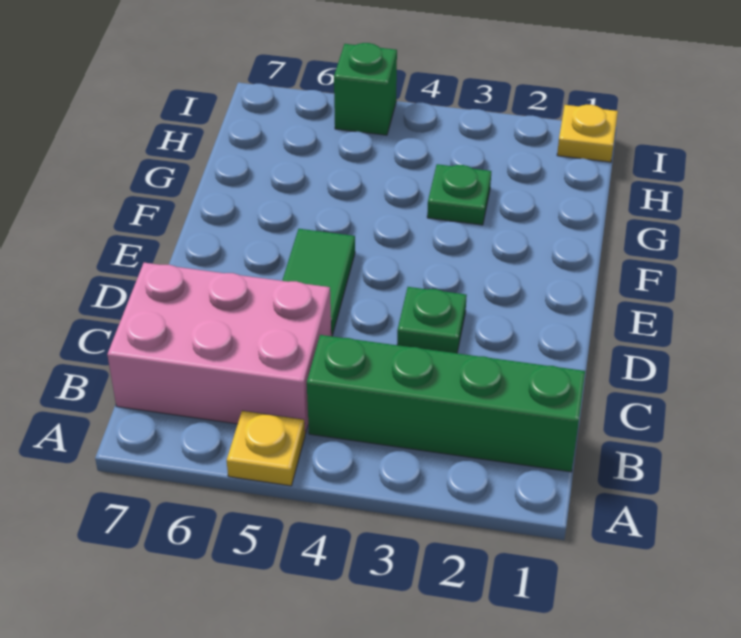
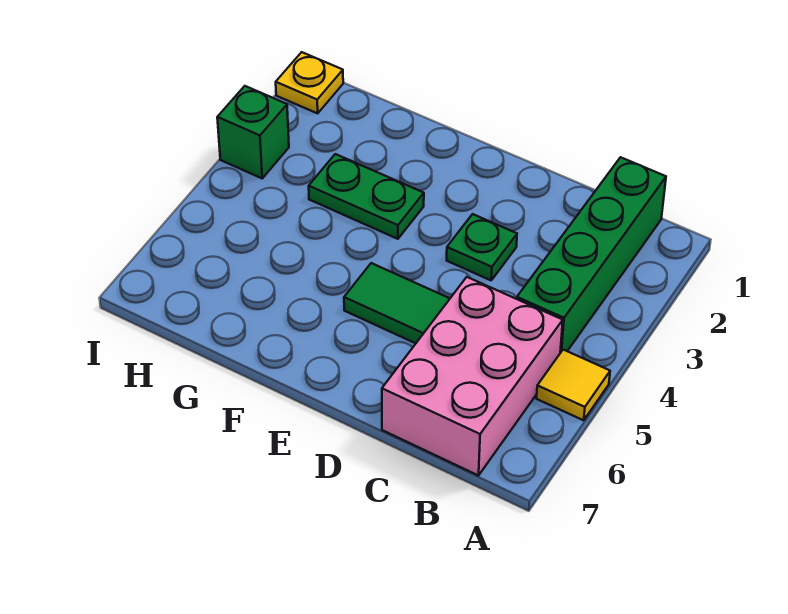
yellow plate A5 level 1 -> yellow tile A5 level 1
green plate G3 level 1 -> green plate F3:G3 level 1
green brick I5 level 1 -> green brick I3 level 1

